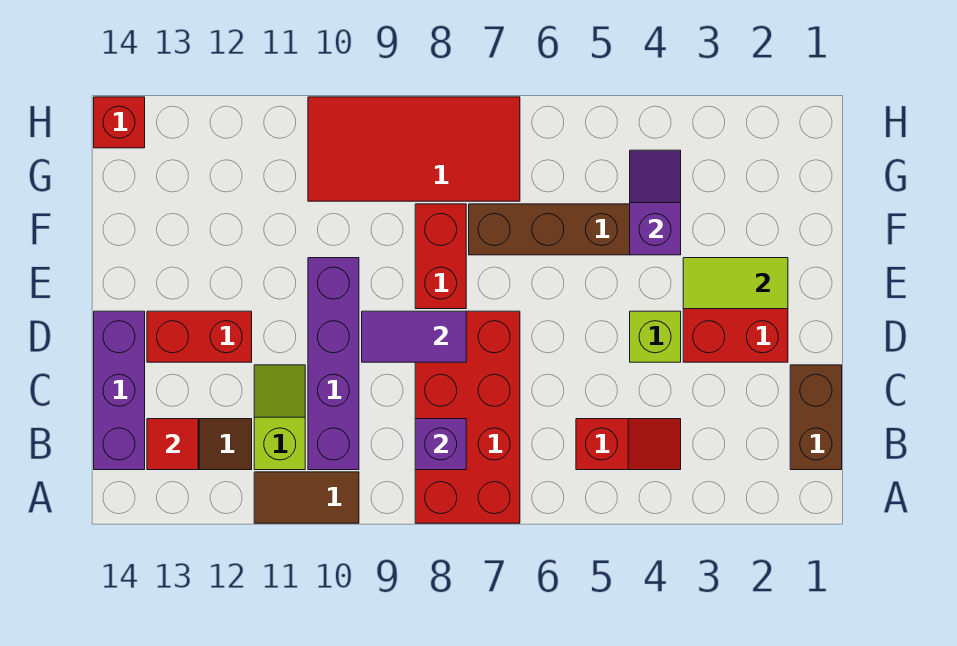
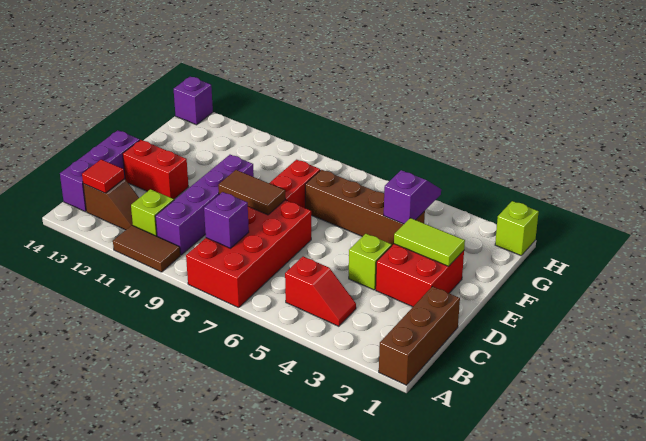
brown brick B1:C1 level 1 -> brown brick A1:C1 level 1
purple tile D8:D9 level 2 -> brown tile D8:D9 level 2
red tile G7:H10 level 1 -> none
none -> lime brick H1 level 1
red brick H14 level 1 -> purple brick H14 level 1

